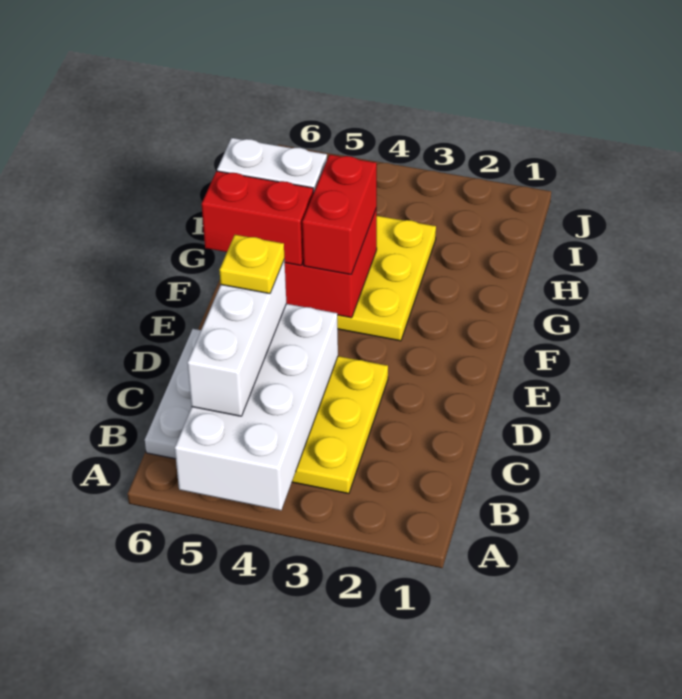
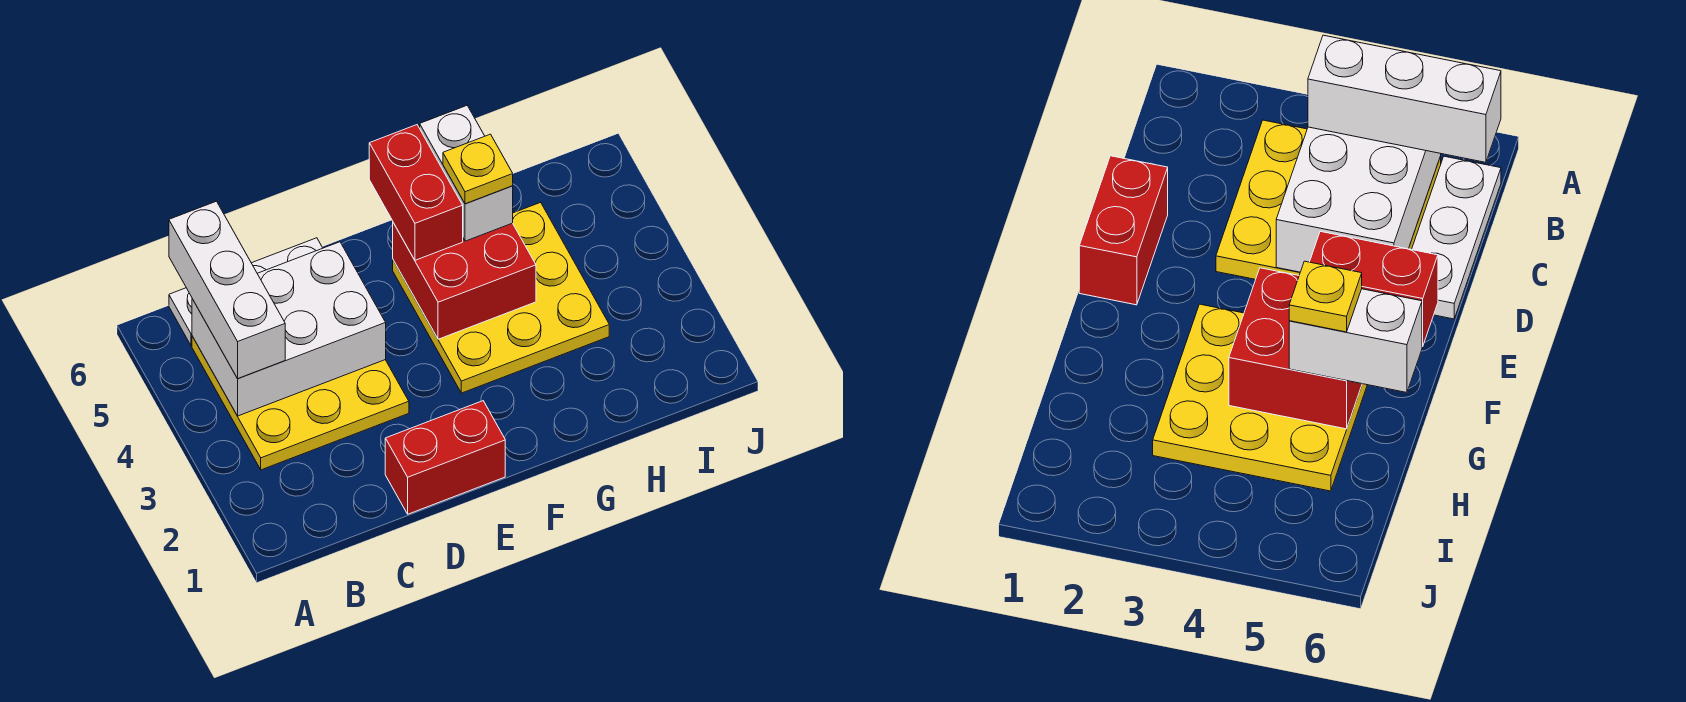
white brick A4:D5 level 2 -> white brick B4:D5 level 2
white brick B5:D5 level 3 -> white brick B4:B6 level 3
yellow plate D5 level 4 -> yellow plate G5 level 4
red brick F4:G4 level 3 -> red brick D1:E1 level 1

